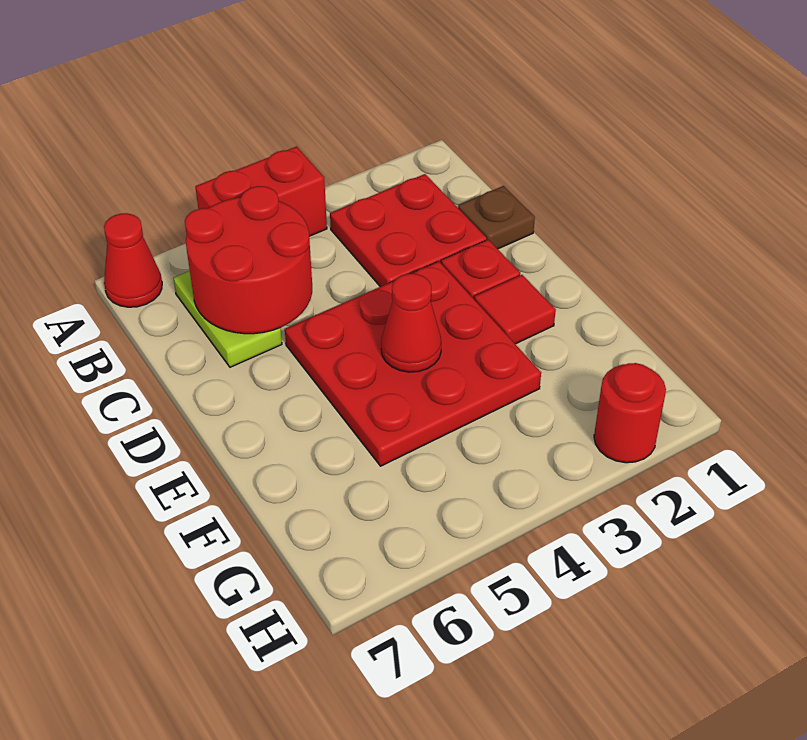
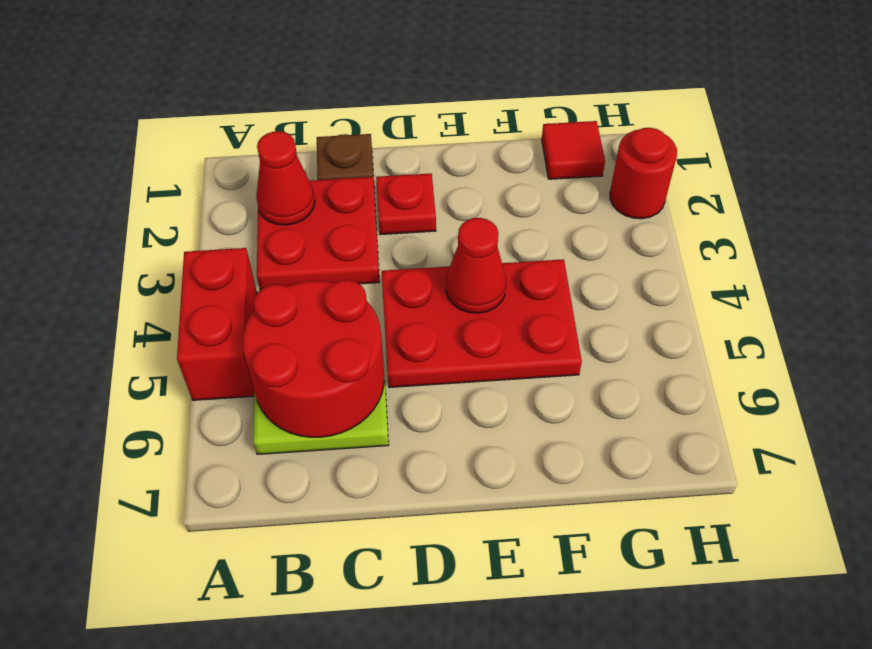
red cone A7 level 1 -> red cone B2 level 2
red plate D3:F5 level 1 -> red plate D4:F5 level 1
red tile E2 level 1 -> red tile G1 level 1

